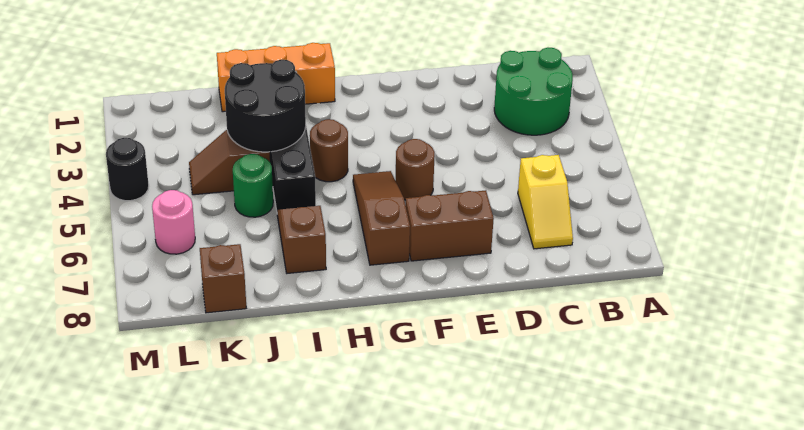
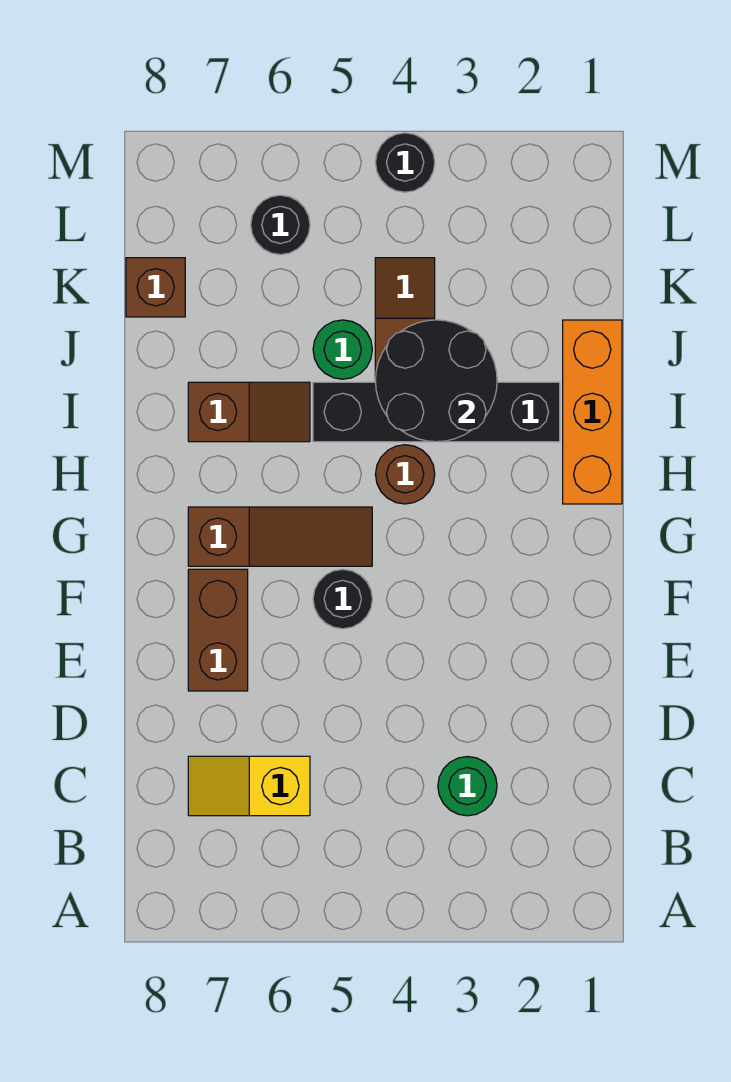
green round brick B2:C3 level 1 -> green round brick C3 level 1
brown round brick F5 level 1 -> black round brick F5 level 1
pink round brick L6 level 1 -> black round brick L6 level 1

